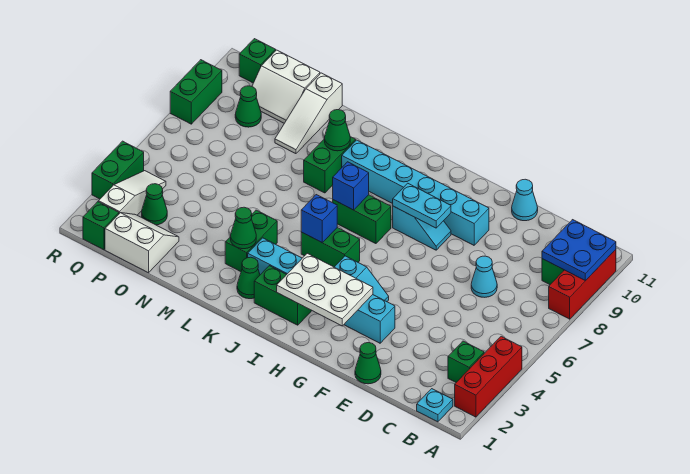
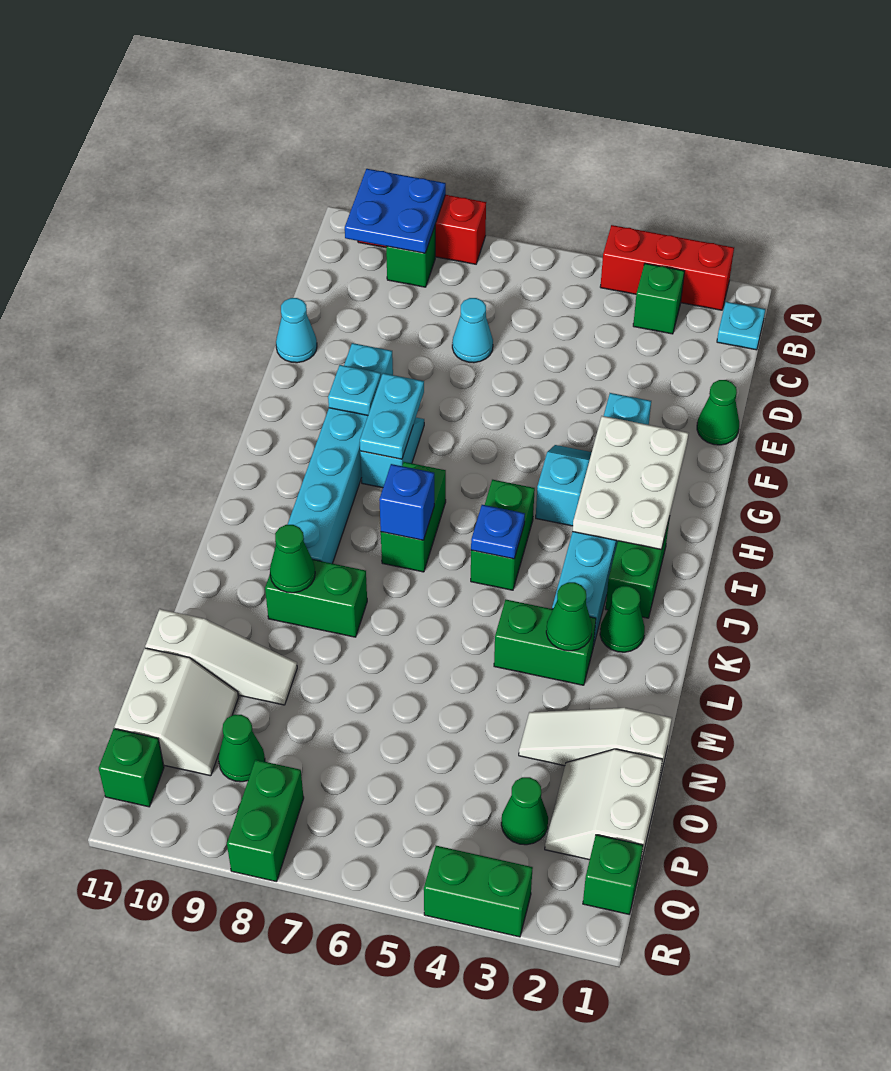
none -> cyan plate G9 level 2
blue brick J5 level 2 -> blue plate J5 level 2
white slope Q2:Q4 level 1 top 2 -> white slope N1:N3 level 1 top 1
green brick R8:R9 level 1 -> green brick Q8:R8 level 1

